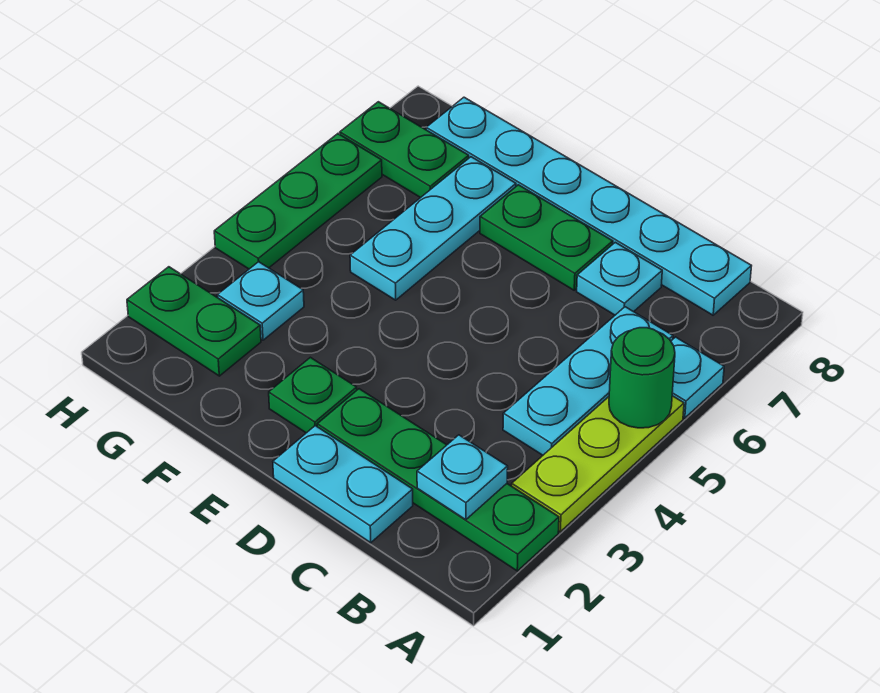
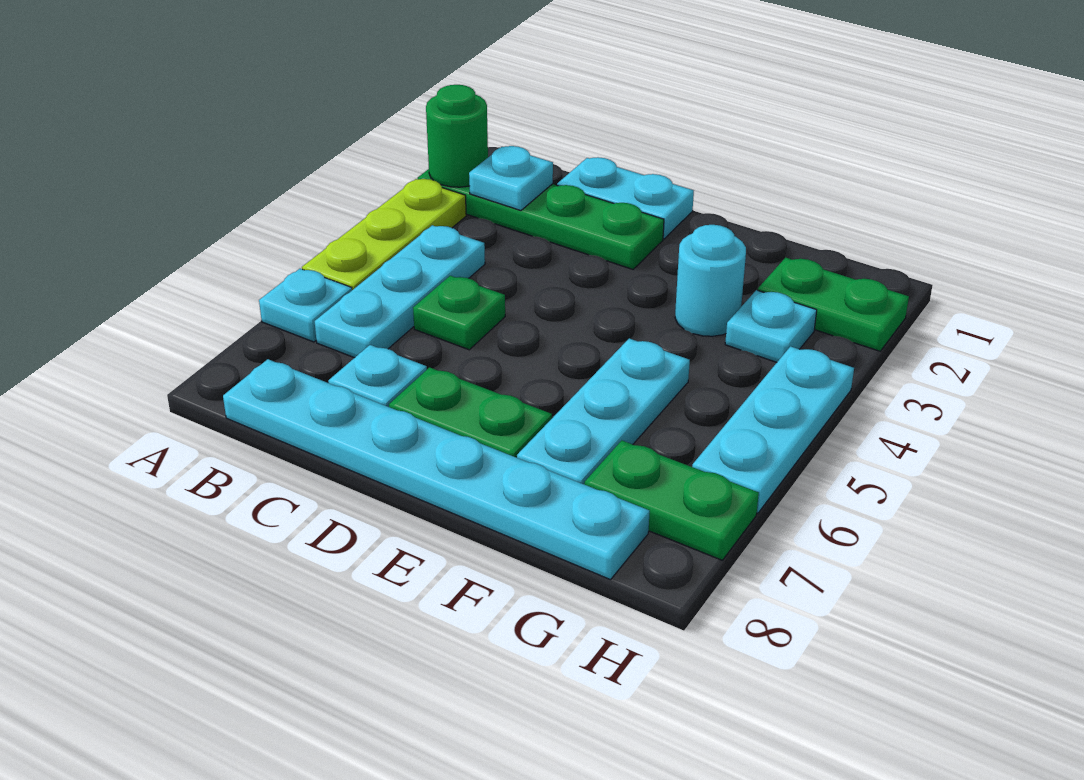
green round brick A5 level 2 -> green round brick A2 level 2
green plate E2 level 1 -> green plate C5 level 1
none -> cyan round brick F3 level 1
green plate H4:H6 level 1 -> cyan plate H4:H6 level 1

